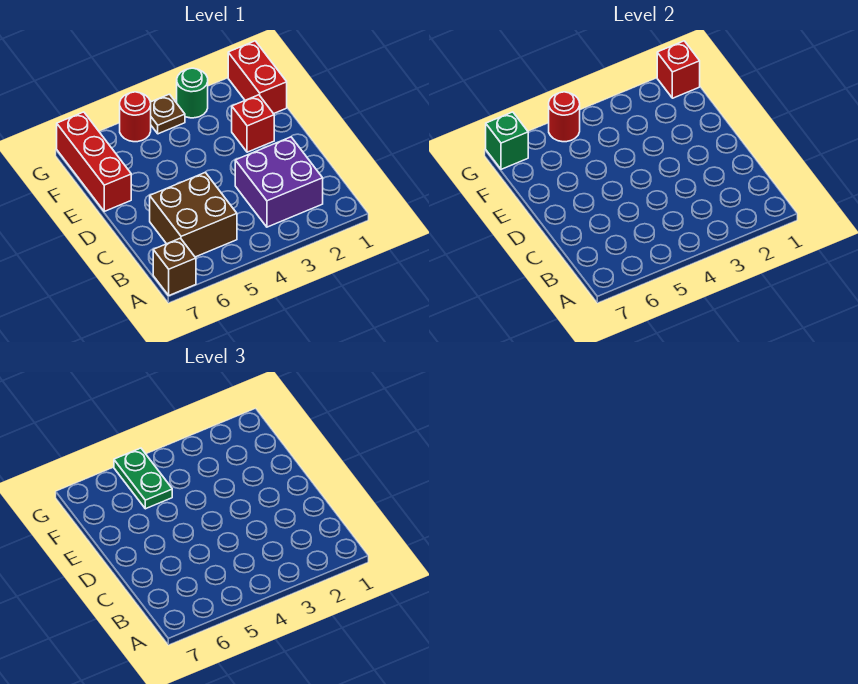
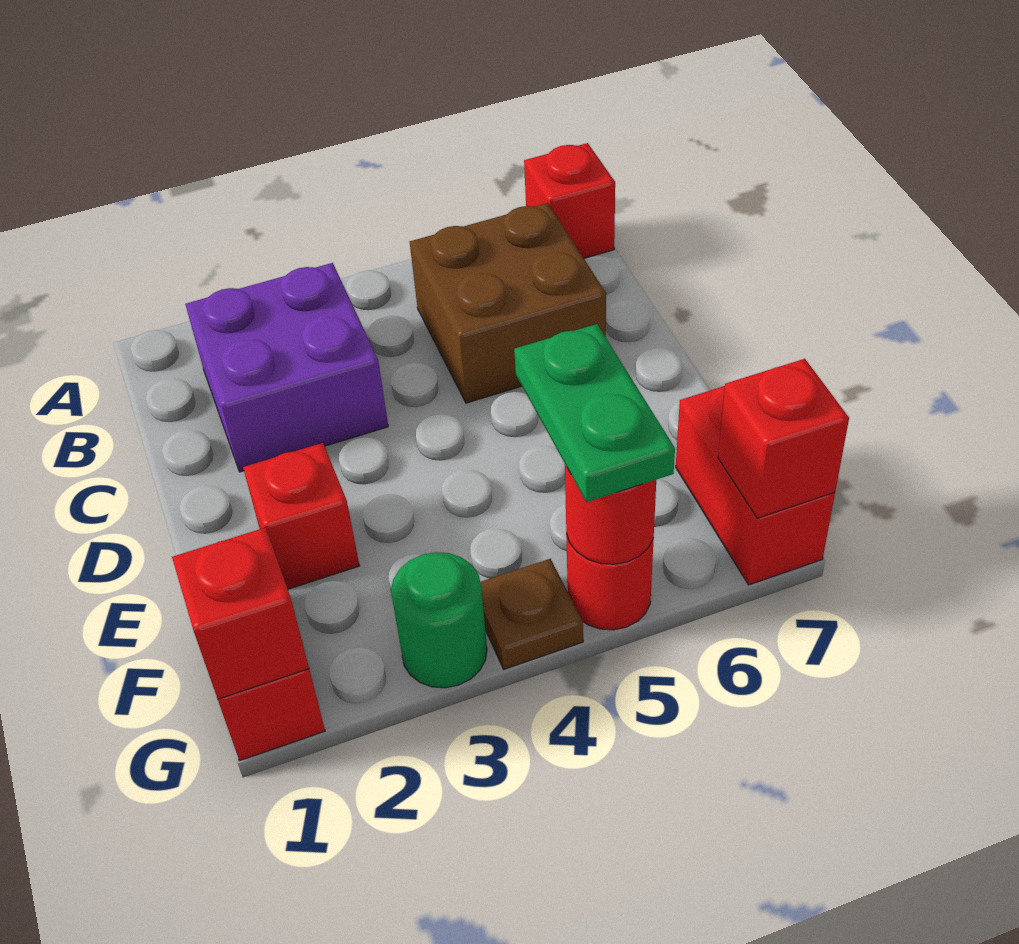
brown brick A7 level 1 -> red brick A7 level 1
red brick E7:G7 level 1 -> red brick F7:G7 level 1
green brick G7 level 2 -> red brick G7 level 2

